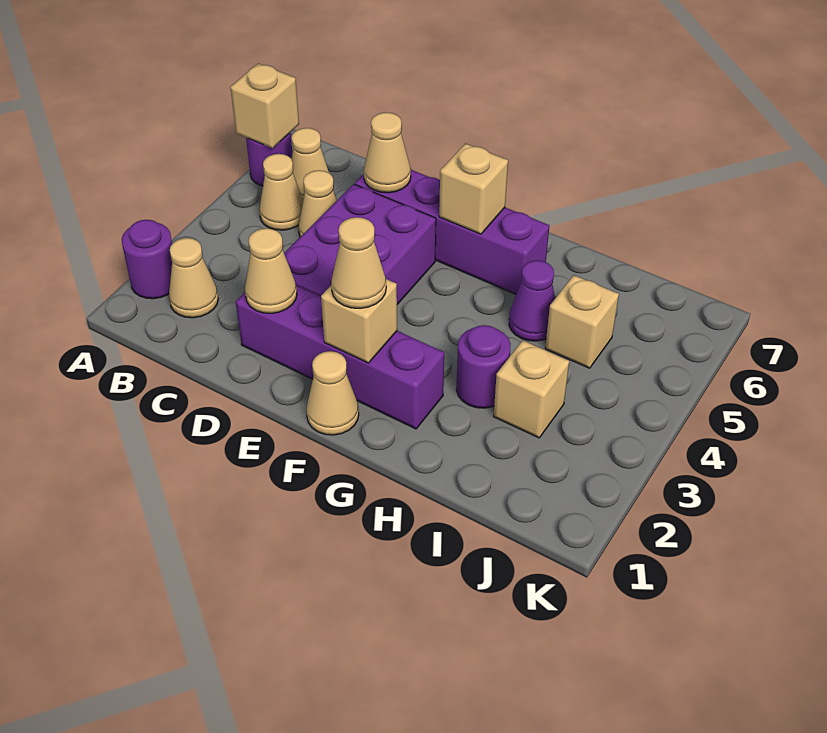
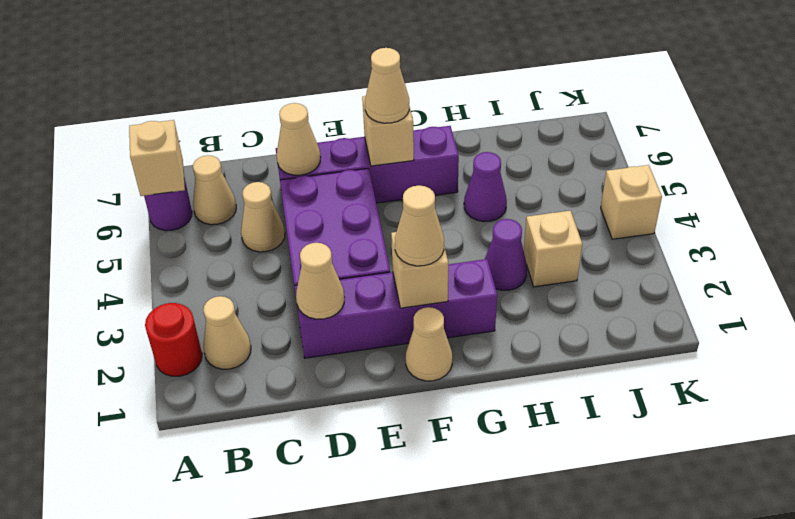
purple round brick A2 level 1 -> red round brick A2 level 1
tan cone B5 level 1 -> tan cone F6 level 3
purple round brick H3 level 1 -> purple cone H3 level 1
tan brick I5 level 1 -> tan brick K4 level 1

